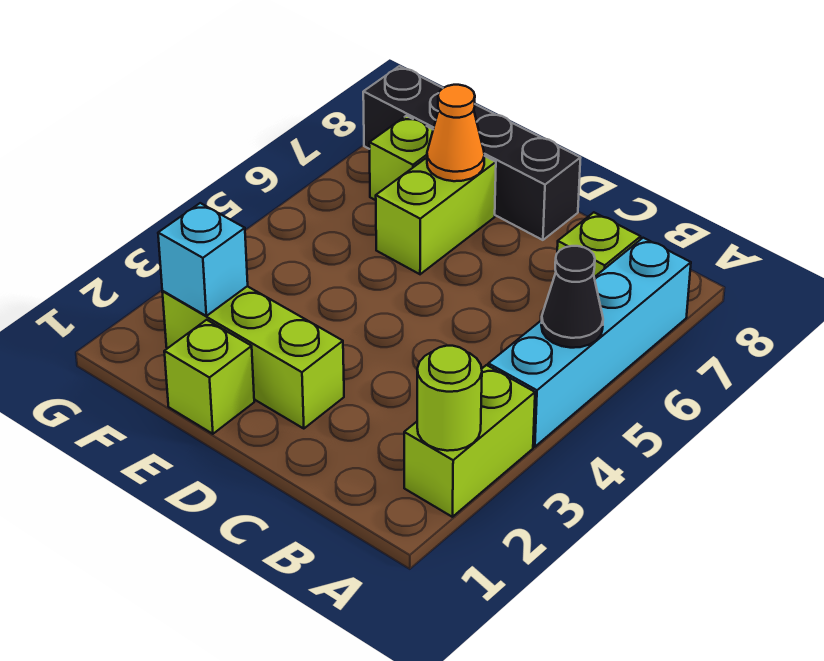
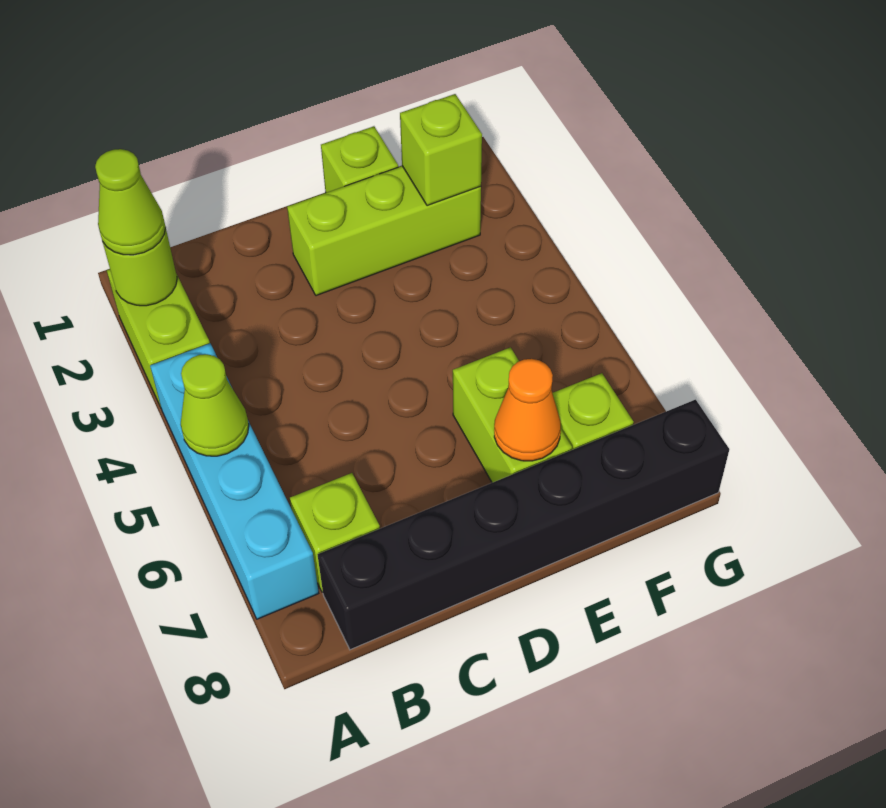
none -> lime cone A2 level 3
black cone A5 level 2 -> lime cone A5 level 2
black brick D8:G8 level 1 -> black brick B8:G8 level 1
cyan brick F2 level 2 -> lime brick F2 level 2

